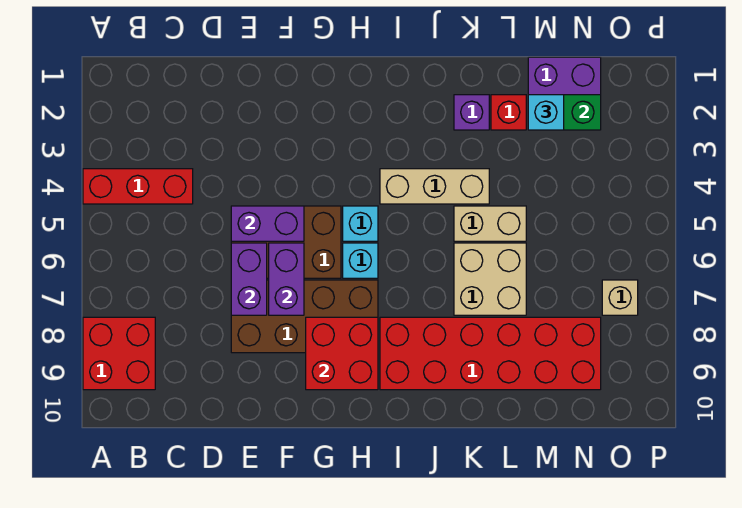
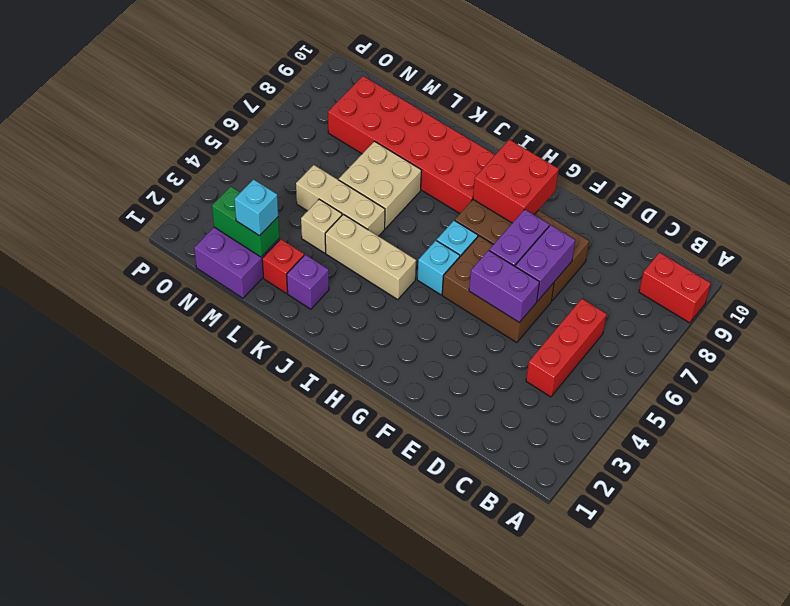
red brick A4:C4 level 1 -> red brick C4:C6 level 1
red brick A8:B9 level 1 -> red brick A9:B9 level 1
tan brick K5:L5 level 1 -> tan brick K5:M5 level 1
tan brick O7 level 1 -> tan brick L4 level 1

